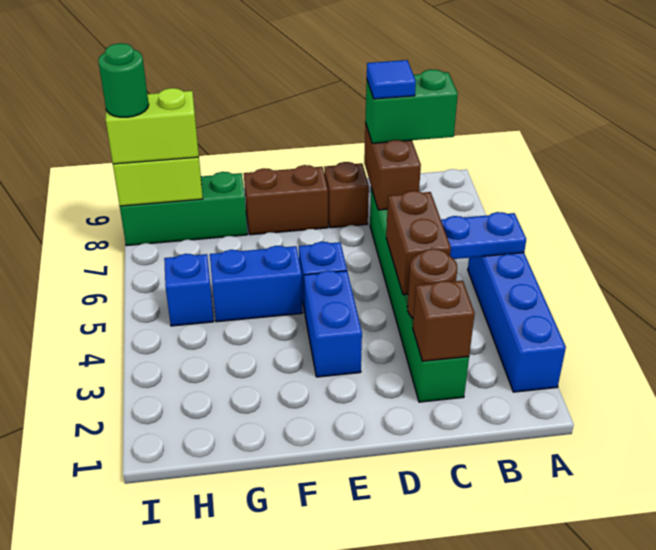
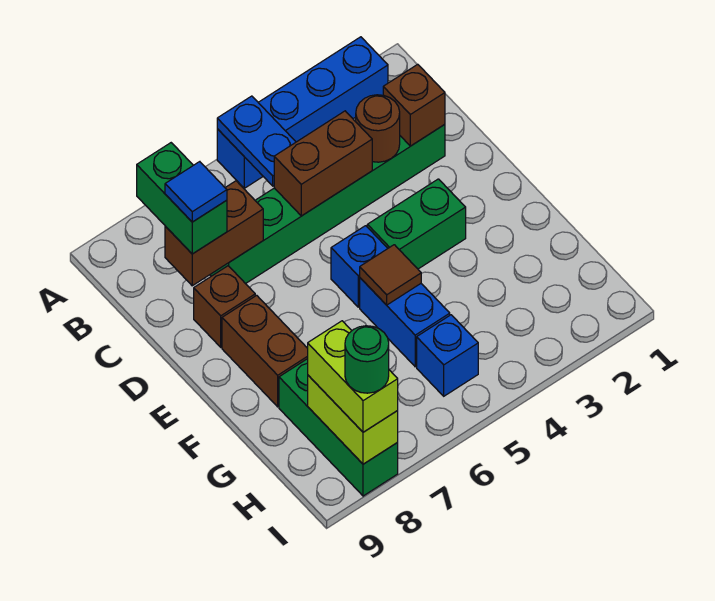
blue brick E3:E4 level 1 -> green brick E3:E4 level 1
none -> brown tile F5 level 2

